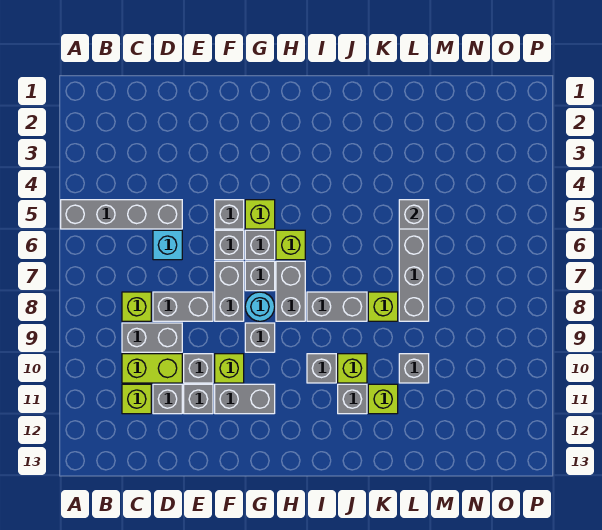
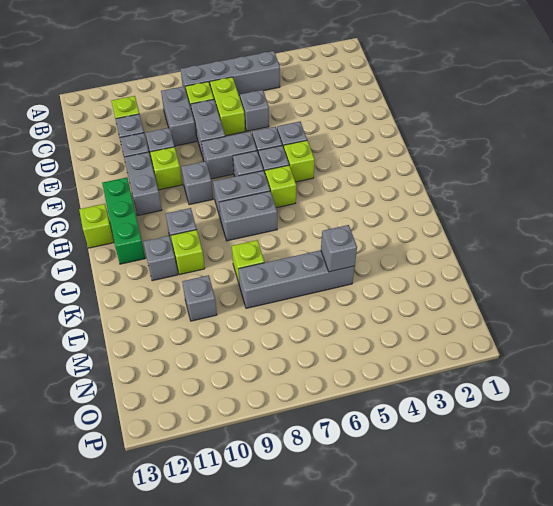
grey brick A5:D5 level 1 -> grey brick B5:B8 level 1
lime brick C10:D10 level 1 -> lime brick C7:D7 level 1
cyan brick D6 level 1 -> grey brick D6 level 1
cyan round brick G8 level 1 -> none
none -> green brick G12:I12 level 1
grey brick I8:J8 level 1 -> grey brick I7:I8 level 1
lime brick K11 level 1 -> lime brick H13 level 1

